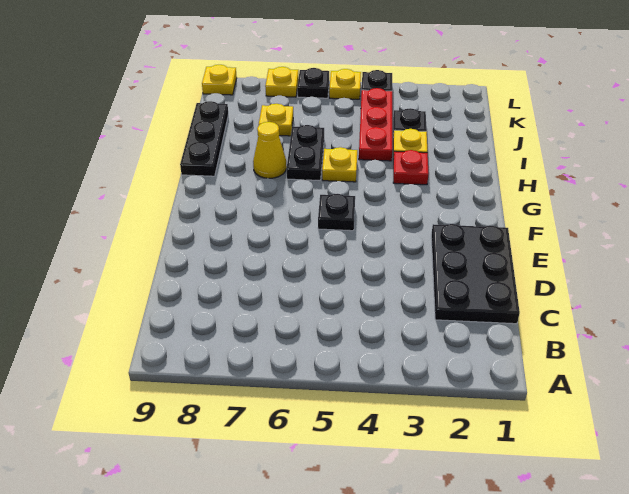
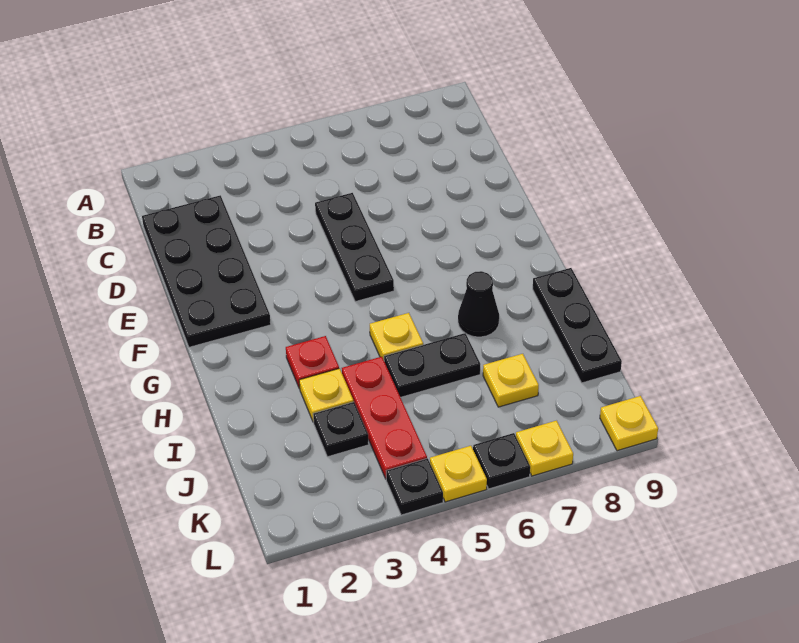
black plate C1:E2 level 1 -> black plate C1:F2 level 1
black plate F5 level 1 -> black plate D5:F5 level 1
black plate H6:I6 level 1 -> black plate I5:I6 level 1
yellow cone H7 level 1 -> black cone H7 level 1

